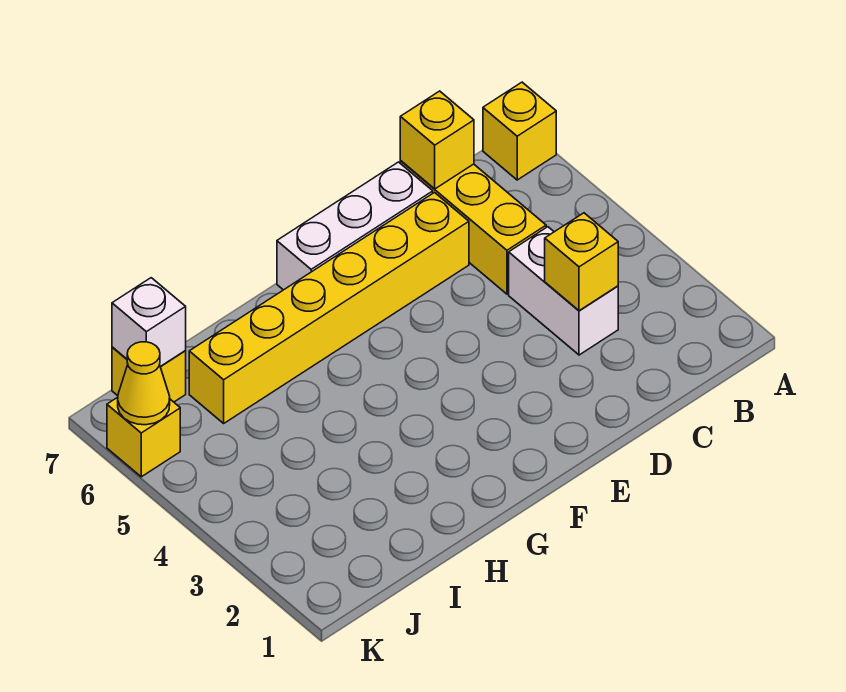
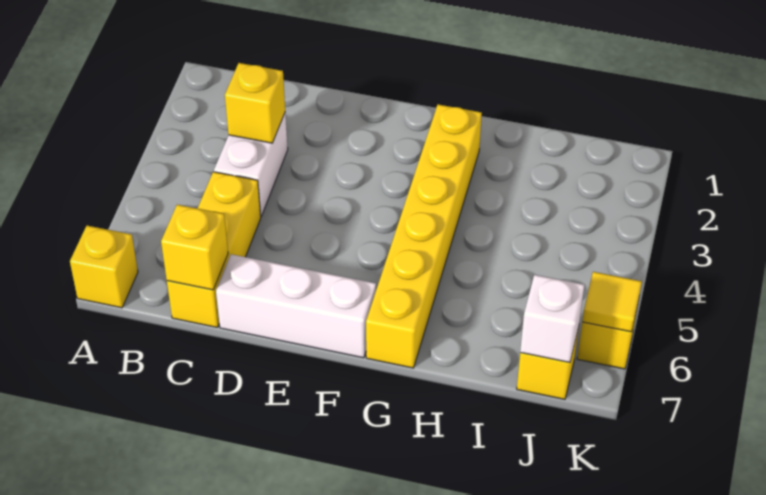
yellow brick D6:I6 level 1 -> yellow brick G2:G7 level 1
yellow cone K6 level 2 -> yellow tile K6 level 2

